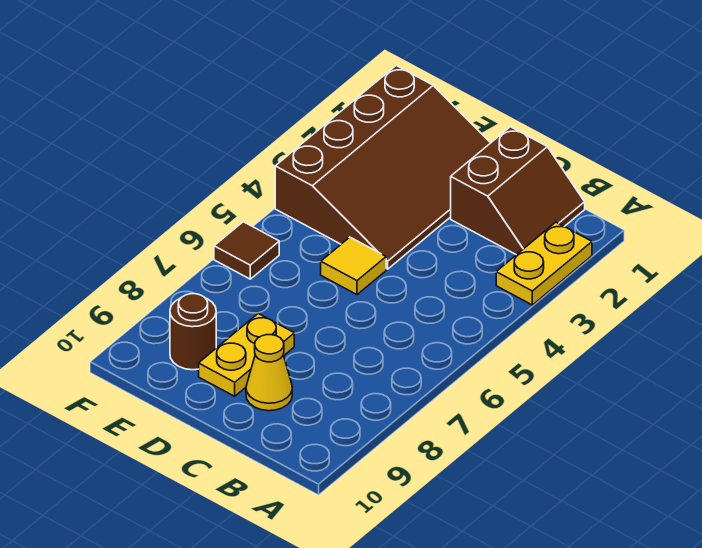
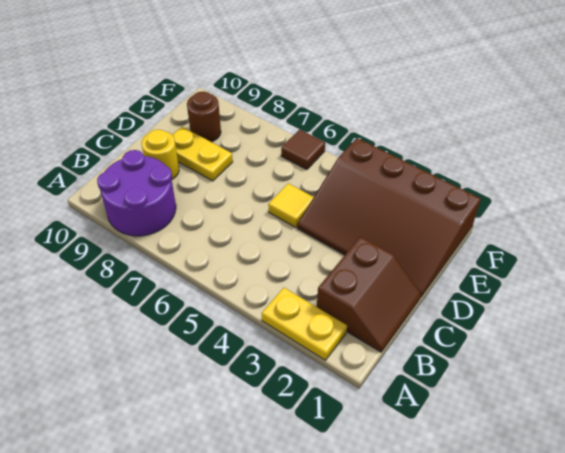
none -> purple round brick A8:B9 level 1
brown slope B1:C2 level 1 top C -> brown slope B1:C2 level 1 top 2
yellow cone C9 level 1 -> yellow round brick C9 level 1

